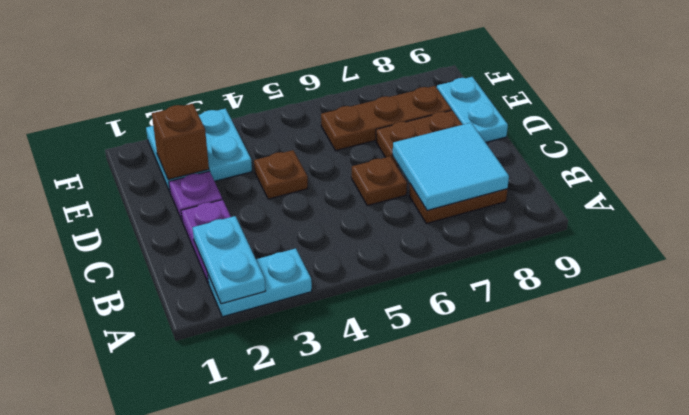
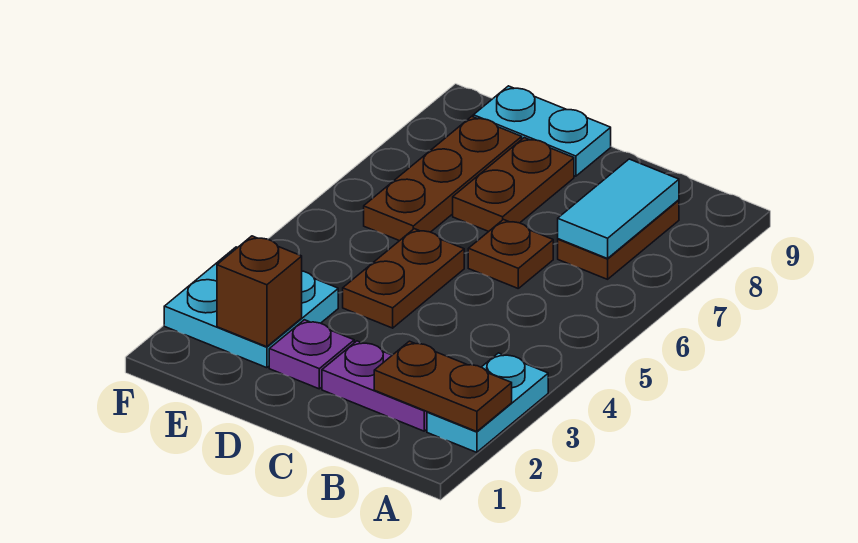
cyan plate A2:B2 level 2 -> brown plate A2:B2 level 2
cyan tile B7:C8 level 2 -> cyan tile B7:B8 level 2
brown plate D4 level 1 -> brown plate D4:D5 level 1

